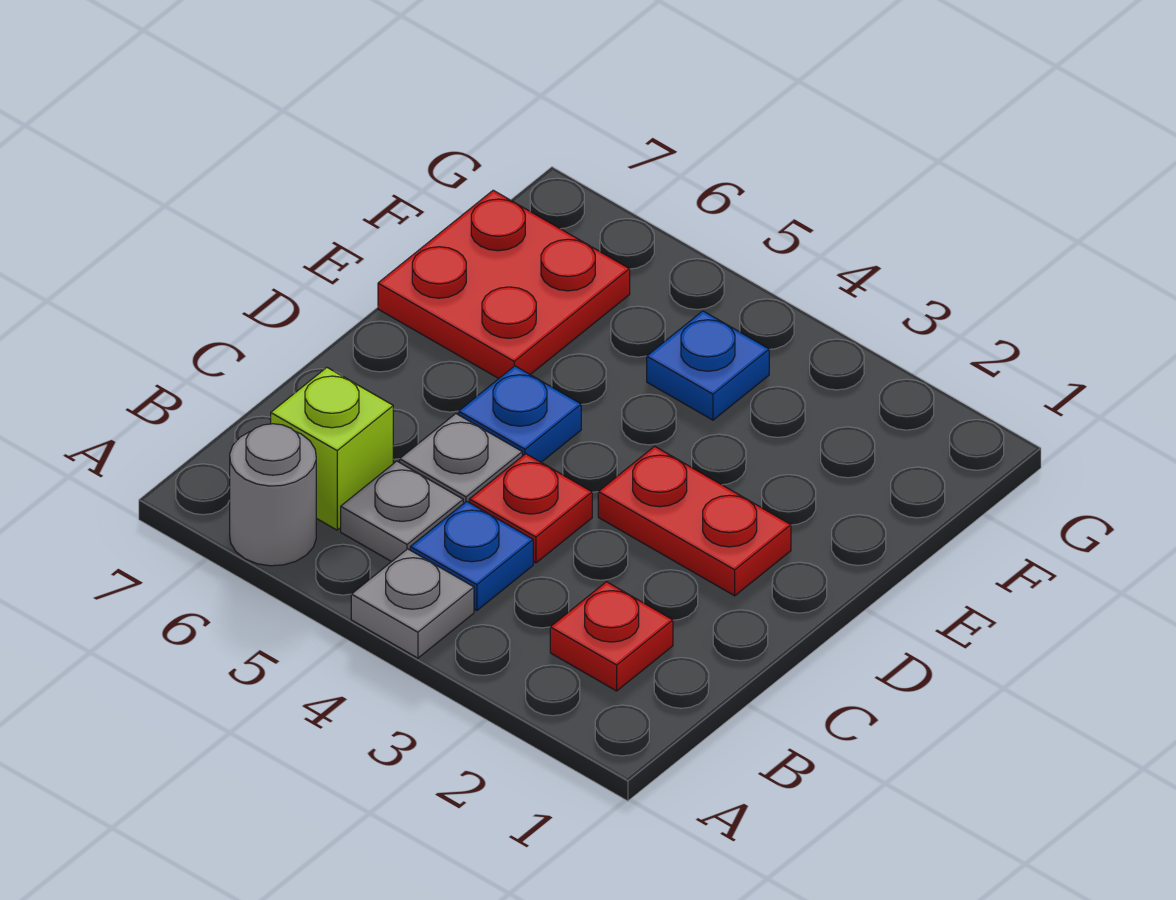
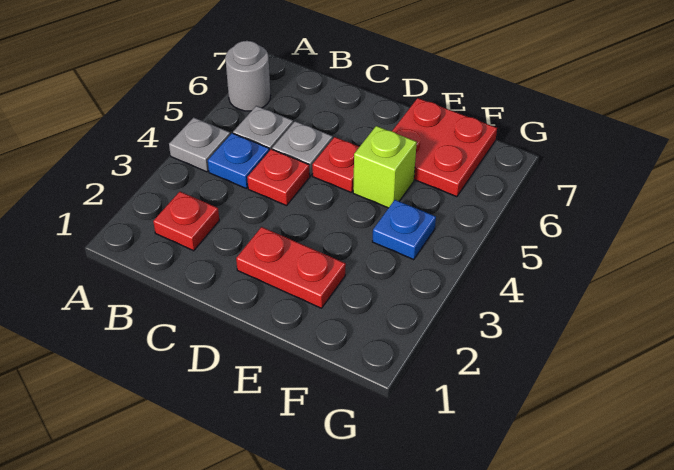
lime brick B6 level 1 -> lime brick E5 level 1
red plate D2:D3 level 1 -> red plate D2:E2 level 1
blue plate D5 level 1 -> red plate D5 level 1

